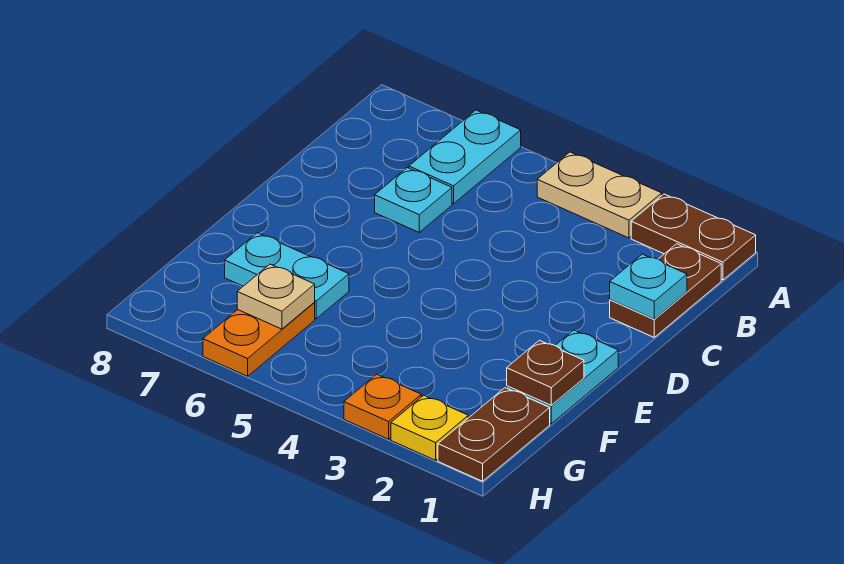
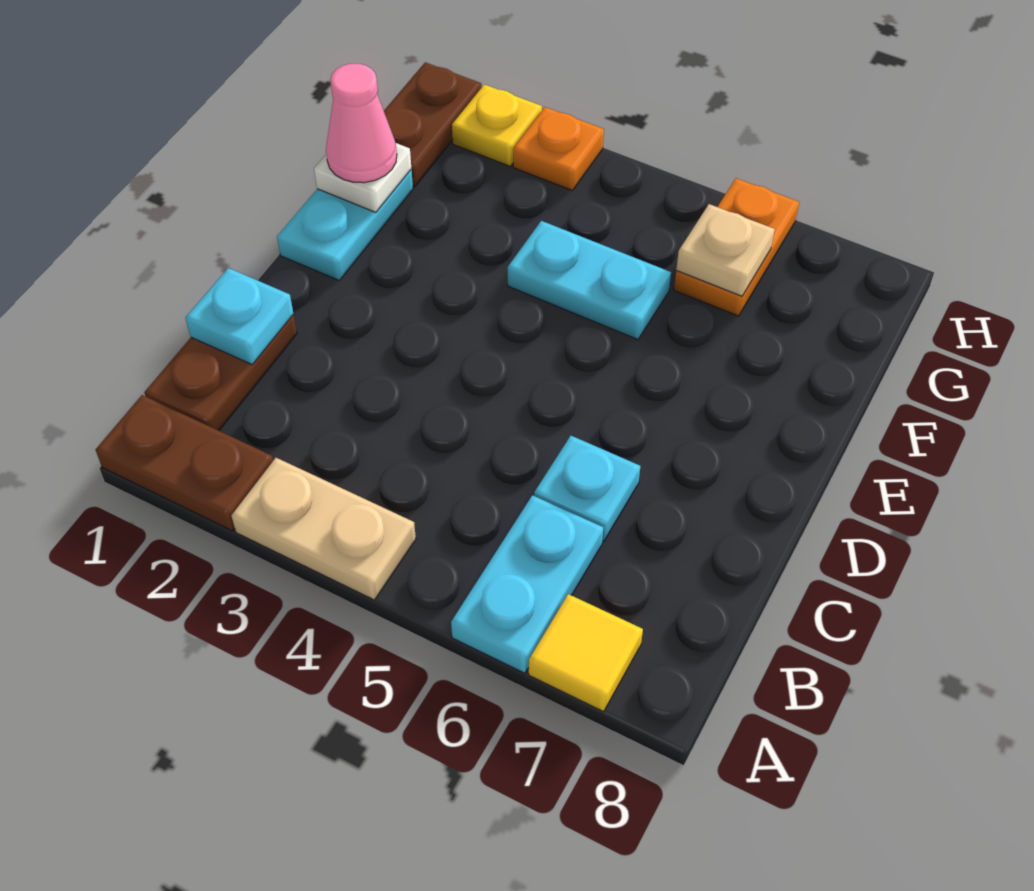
none -> yellow tile A7 level 1
brown plate F1 level 2 -> white plate F1 level 2
none -> pink cone F1 level 3
cyan plate F6:F7 level 1 -> cyan plate F4:F5 level 1

